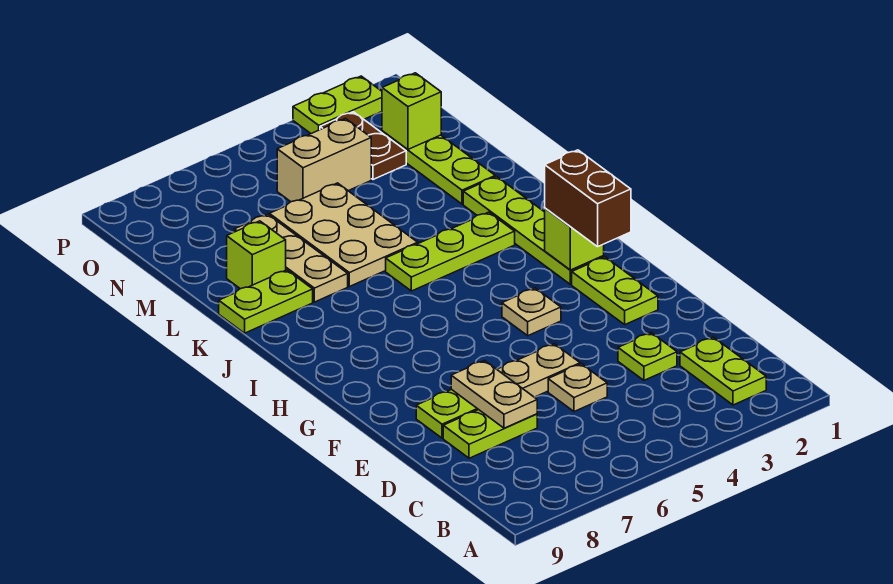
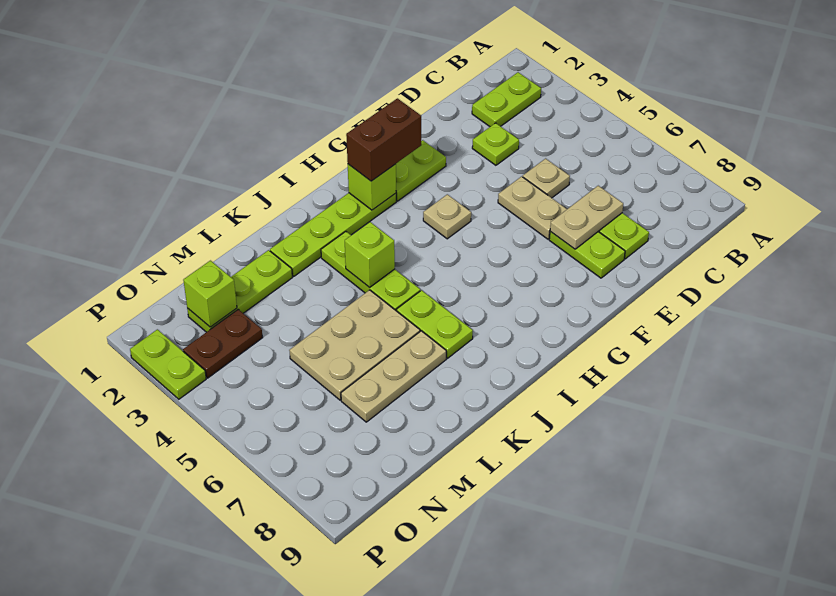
lime plate K8:K9 level 1 -> lime plate J6:J7 level 1
lime brick L8 level 1 -> lime brick J4 level 2
tan brick N4:N5 level 1 -> none

